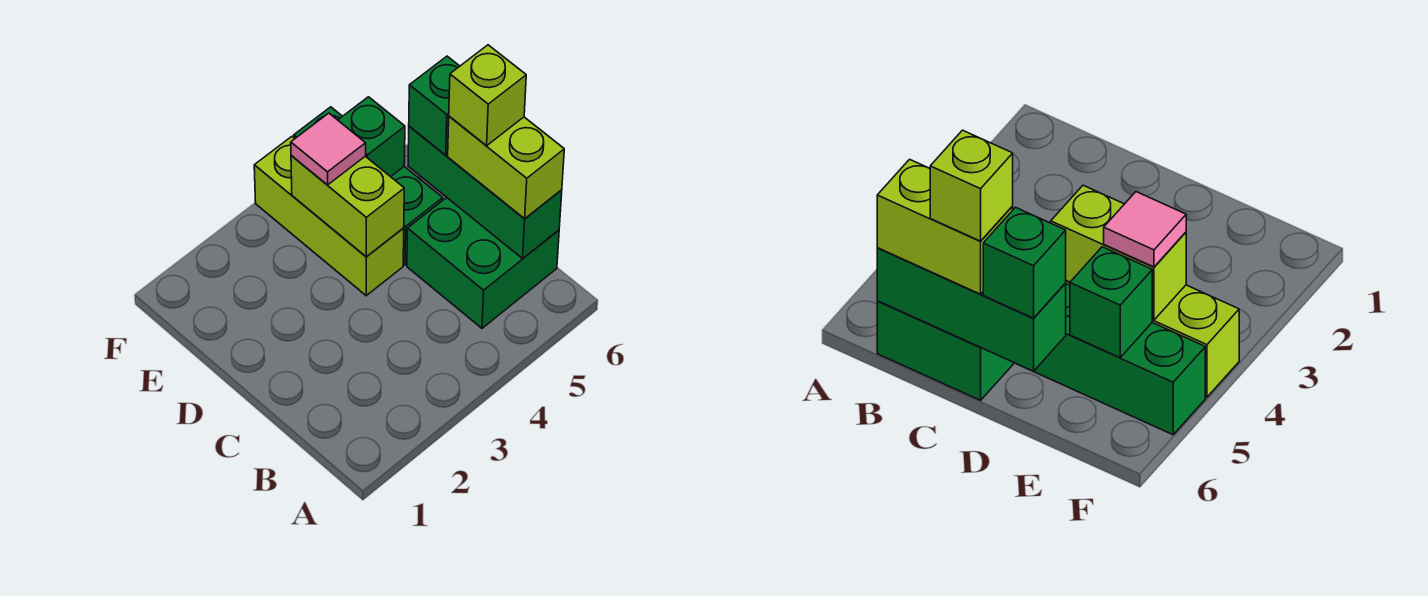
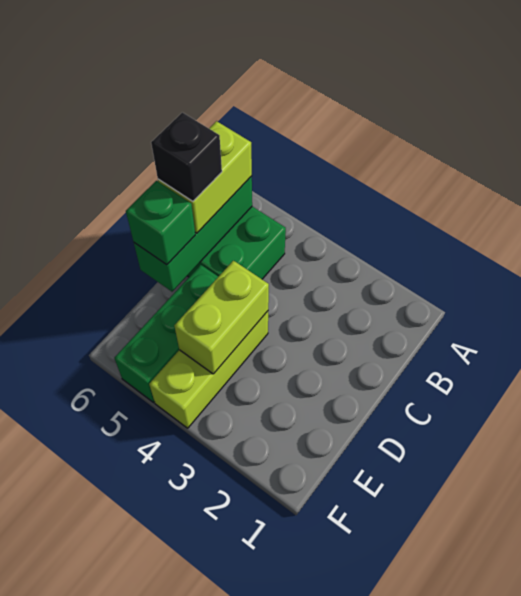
lime brick C6 level 4 -> black brick C6 level 4
pink tile E4 level 3 -> none
green brick E5 level 2 -> none

